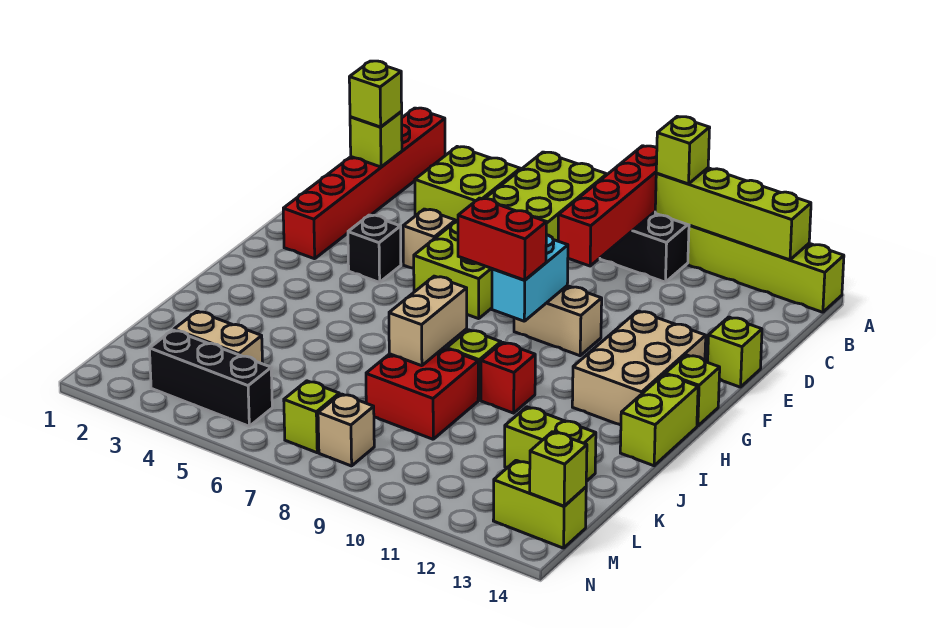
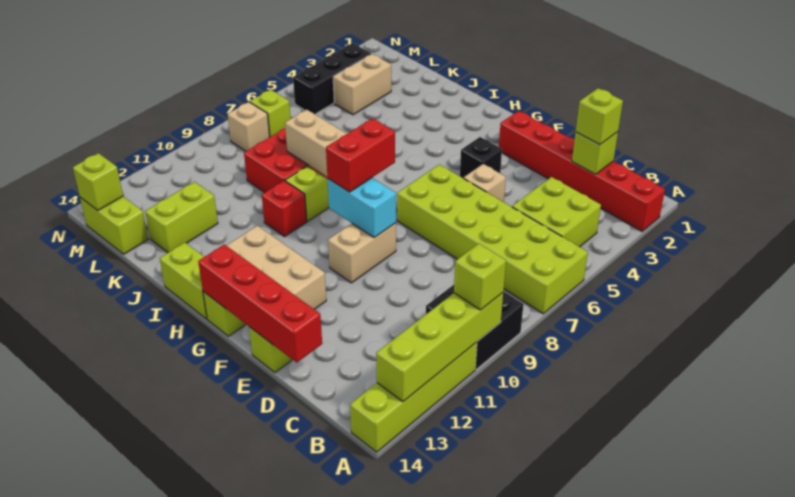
red brick A9:D9 level 2 -> red brick D14:G14 level 2
lime brick M13:M14 level 1 -> lime brick L14:M14 level 1

